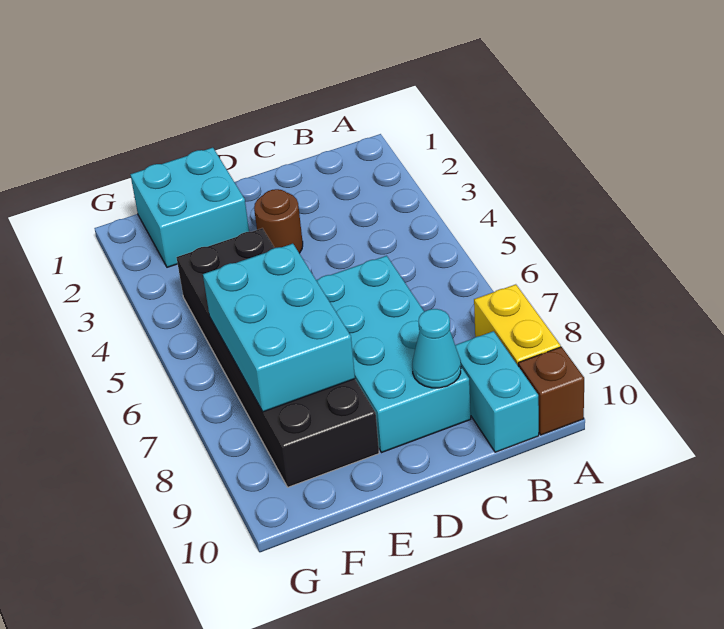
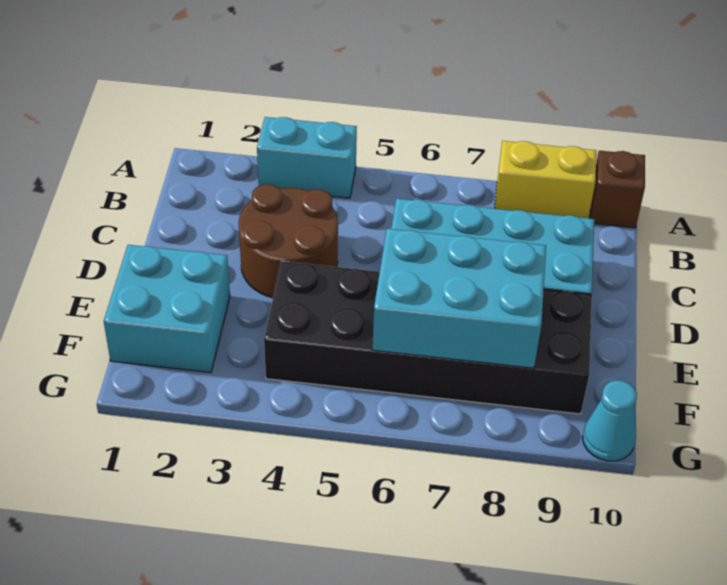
cyan brick B9:B10 level 1 -> cyan brick A3:A4 level 1
cyan cone C9 level 2 -> cyan cone G10 level 1
brown round brick D3 level 1 -> brown round brick C3:D4 level 1

